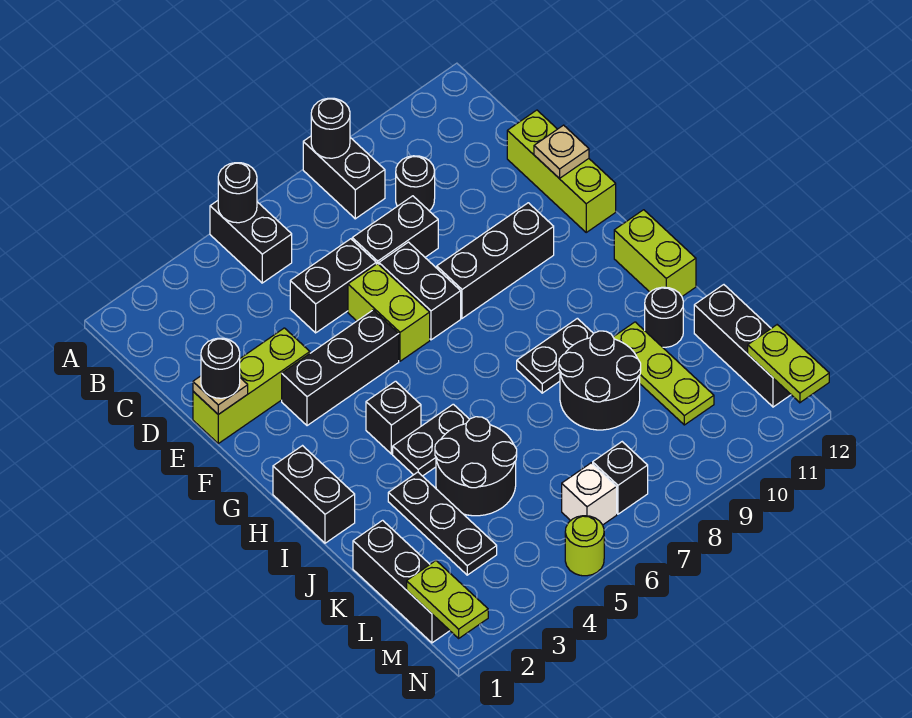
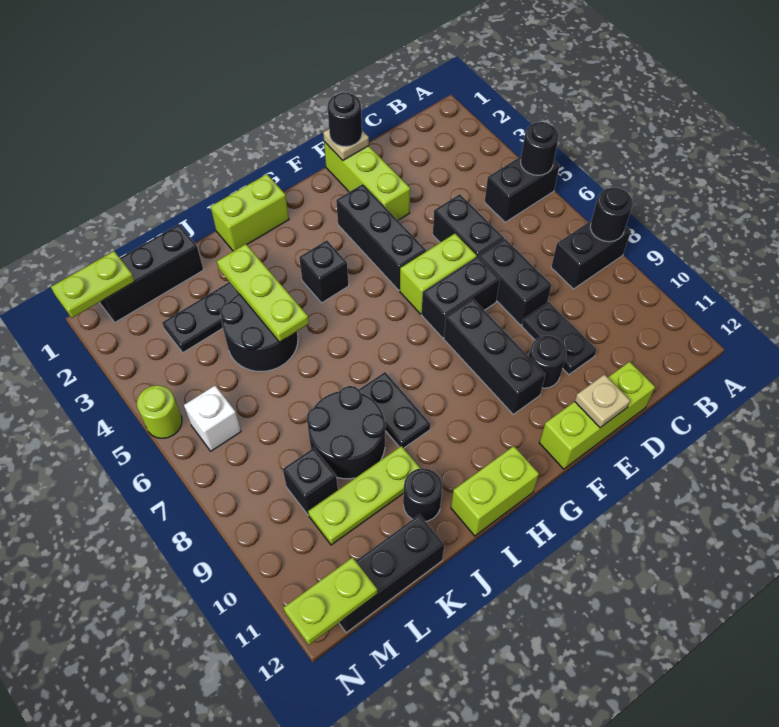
black round brick C9 level 1 -> black round brick E10 level 1
black brick H1:I1 level 1 -> lime brick H1:I1 level 1
black plate I4:I5 level 1 -> black plate D9:D10 level 1
none -> lime plate J3:J5 level 2
black brick M7 level 1 -> black brick L9 level 1

